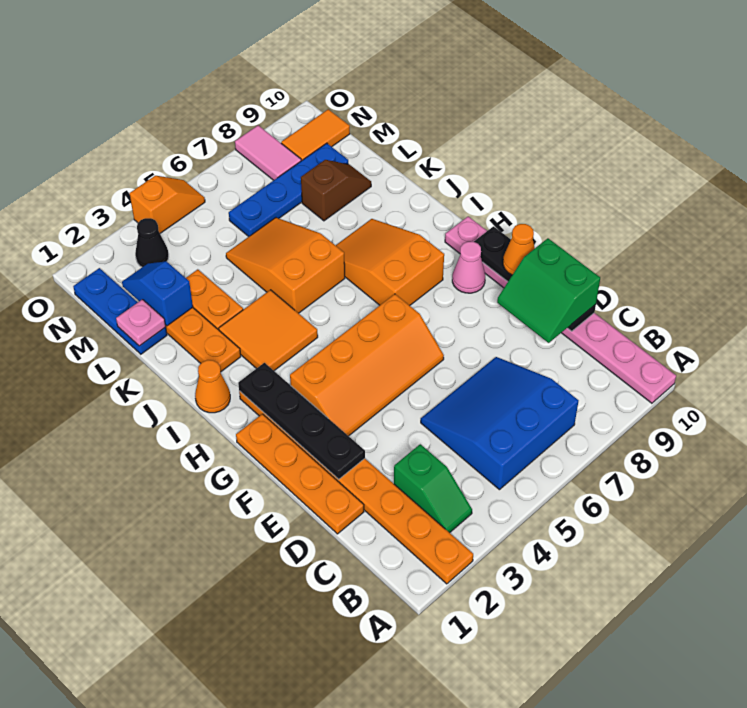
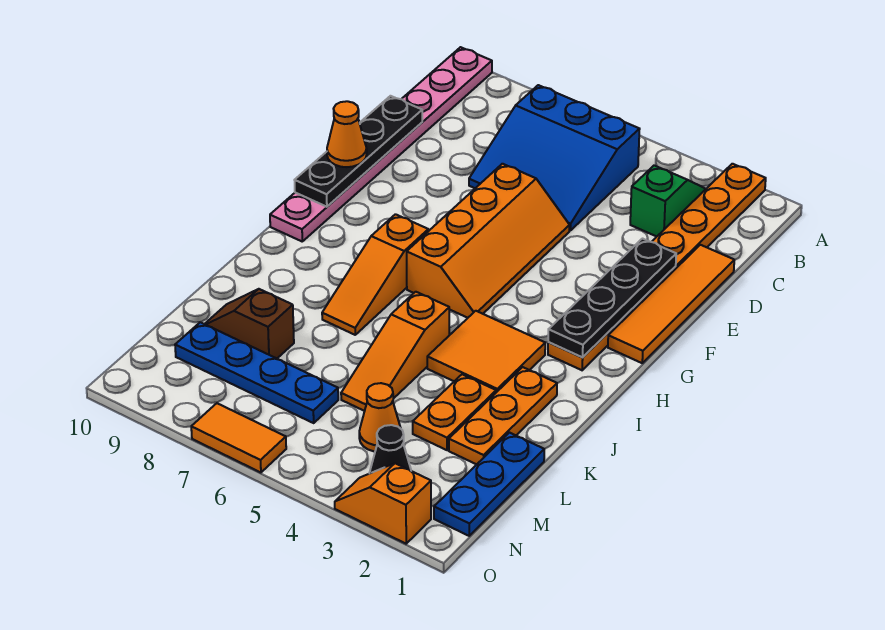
orange plate D1:G1 level 1 -> orange tile D1:G1 level 1
green slope D9:E10 level 3 top 10 -> none
orange slope F3:G6 level 1 top G -> orange slope E5:H6 level 1 top 6
pink cone G9 level 1 -> none
orange slope H7:J8 level 1 top H -> orange slope H7:J7 level 1 top H
orange cone I1 level 1 -> orange cone M4 level 1
orange slope J5:L6 level 1 top J -> orange slope J5:L5 level 1 top J
pink plate L1 level 2 -> none
blue slope L2:M2 level 2 top L -> none
pink tile N8:O8 level 1 -> none
orange tile N9:N10 level 1 -> orange tile O6:O7 level 1
orange slope O4:O5 level 1 top 4 -> orange slope O2:O3 level 1 top 2

